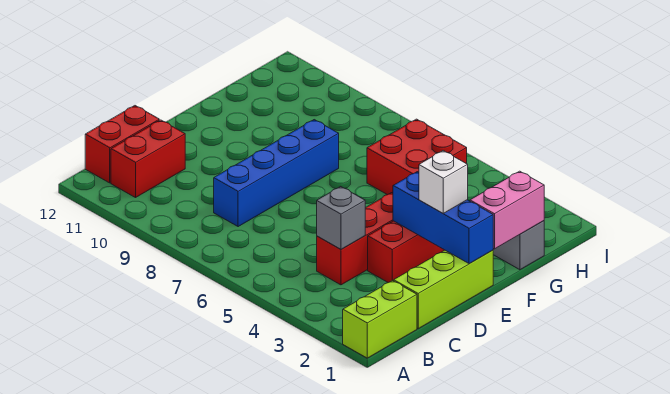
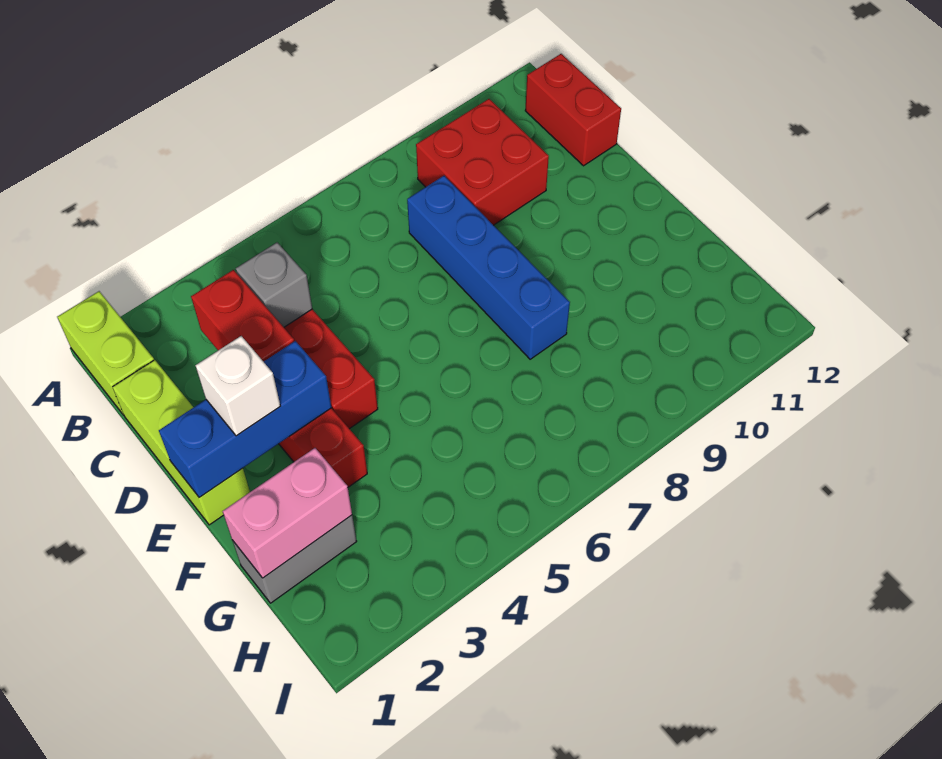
red brick B11:C11 level 1 -> red brick C3:D3 level 2
pink brick F1:G1 level 2 -> pink brick G1:G2 level 2
red brick G5:H6 level 1 -> red brick B9:C10 level 1

